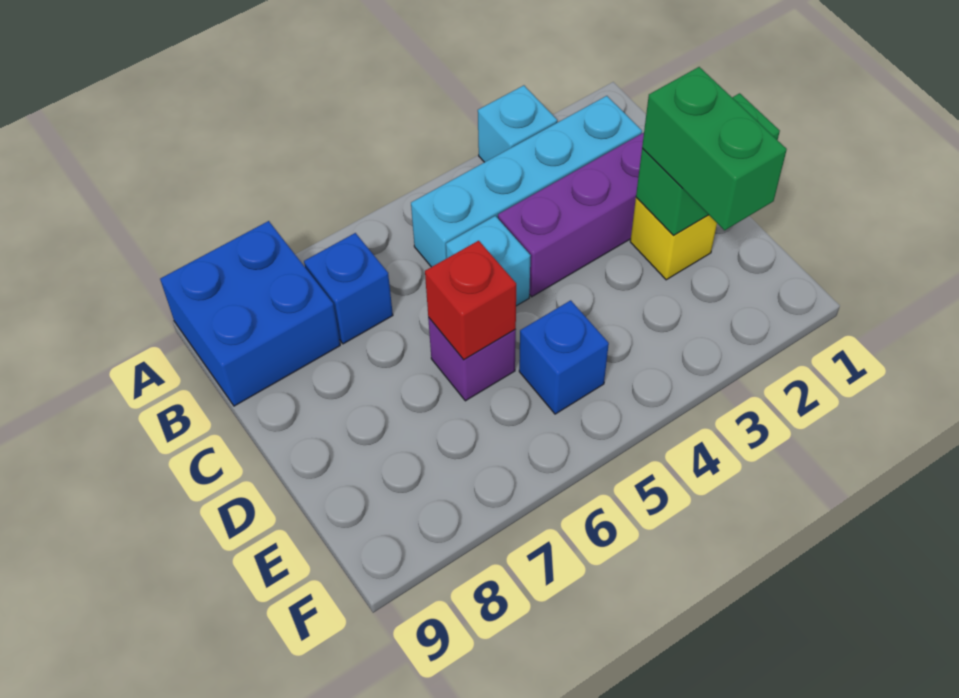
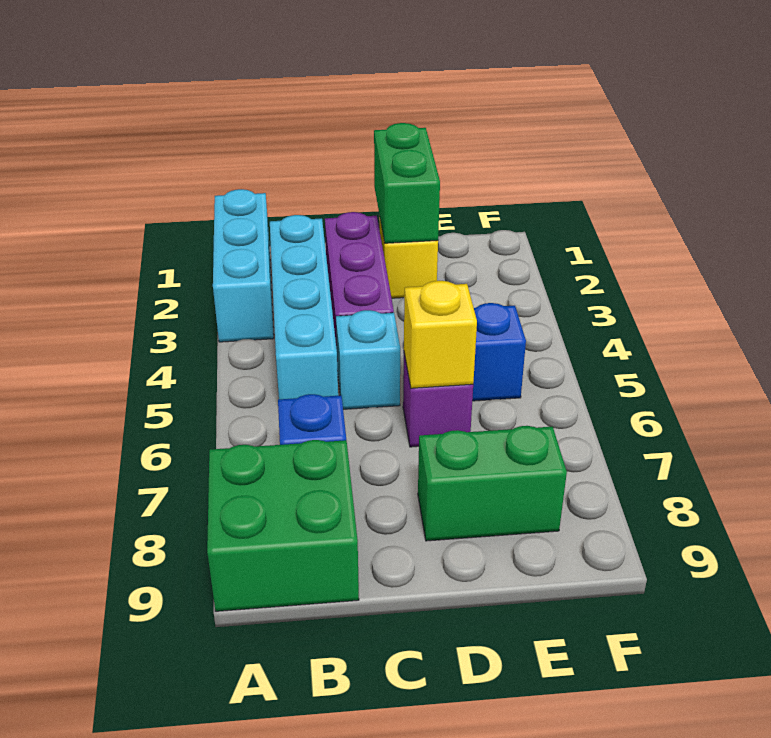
cyan brick A3 level 1 -> cyan brick A1:A3 level 1
blue brick A8:B9 level 1 -> green brick A8:B9 level 1
green brick D2:E2 level 3 -> green brick D8:E8 level 1
red brick D6 level 2 -> yellow brick D6 level 2

